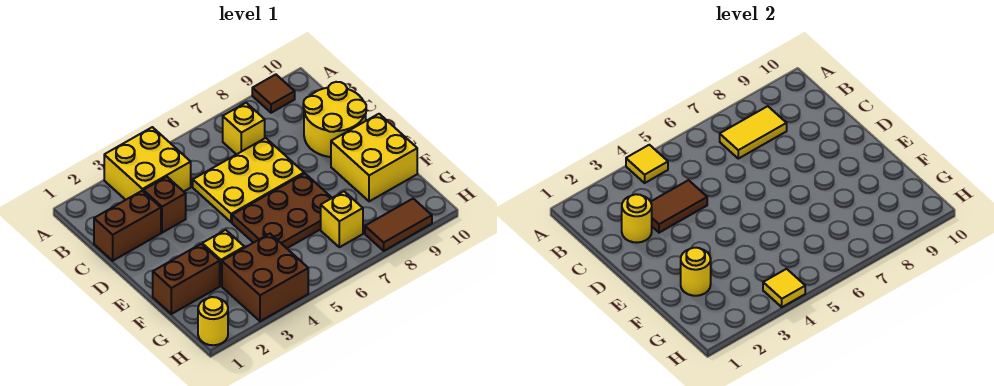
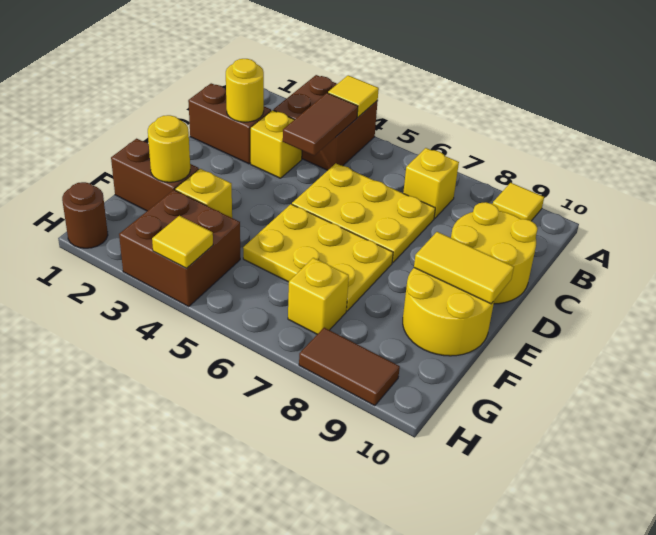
yellow brick A3:B4 level 1 -> brown brick A3:B4 level 1
brown tile A9 level 1 -> yellow tile A9 level 1
yellow tile B7:B8 level 2 -> yellow tile E9:E10 level 2
brown brick C3 level 1 -> yellow brick C3 level 1
brown tile C3:C4 level 2 -> brown tile B4:C4 level 2
brown plate E5:F7 level 1 -> yellow plate E5:F7 level 1
yellow brick E9:F10 level 1 -> yellow round brick E9:F10 level 1
yellow round brick H1 level 1 -> brown round brick H1 level 1

